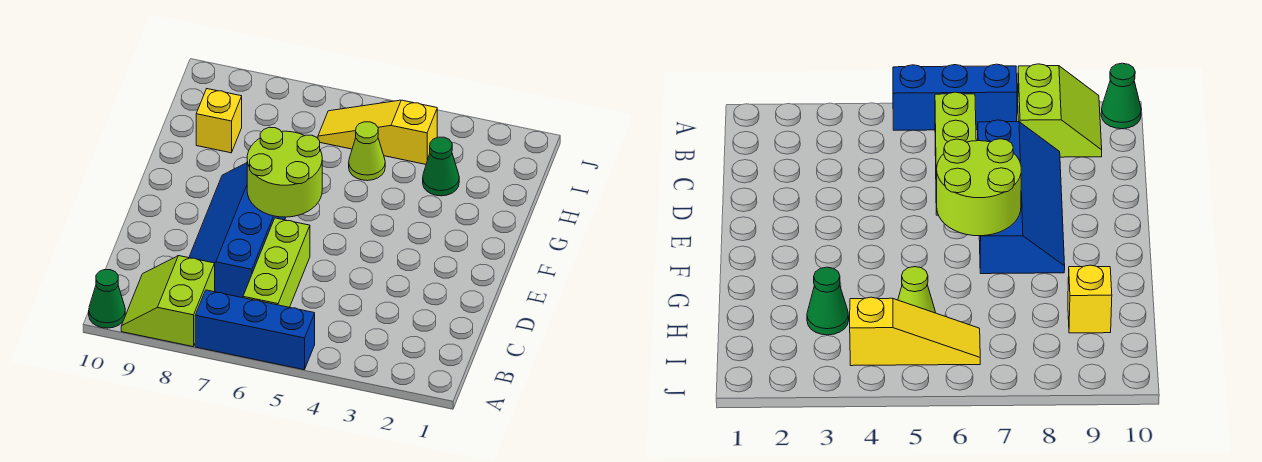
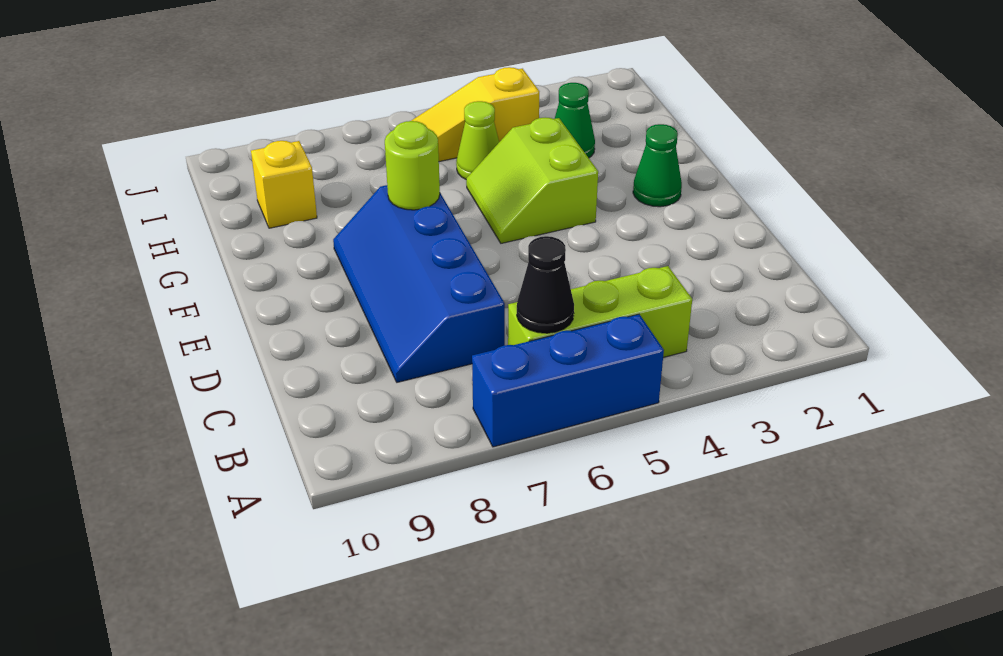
lime slope A8:B9 level 1 top 8 -> lime slope F4:G5 level 1 top 4
green cone A10 level 1 -> green cone F2 level 1
lime brick B6:D6 level 1 -> lime brick B4:B6 level 1
none -> black cone B6 level 2
lime round brick E6:F7 level 2 -> lime round brick F7 level 2

